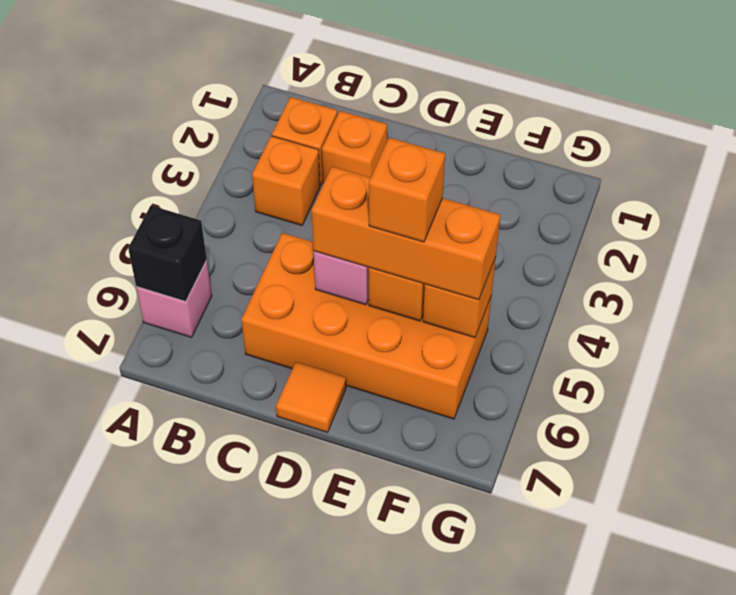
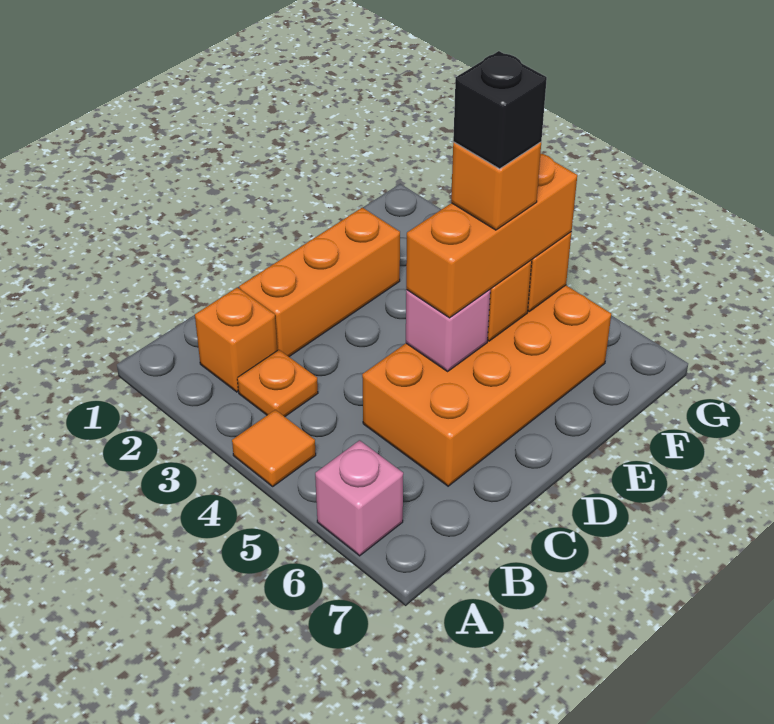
black brick A6 level 2 -> black brick E5 level 5
orange brick B3 level 1 -> orange plate B3 level 1
orange brick C2 level 1 -> orange brick C2:E2 level 1
orange tile D7 level 1 -> orange tile A4 level 1

